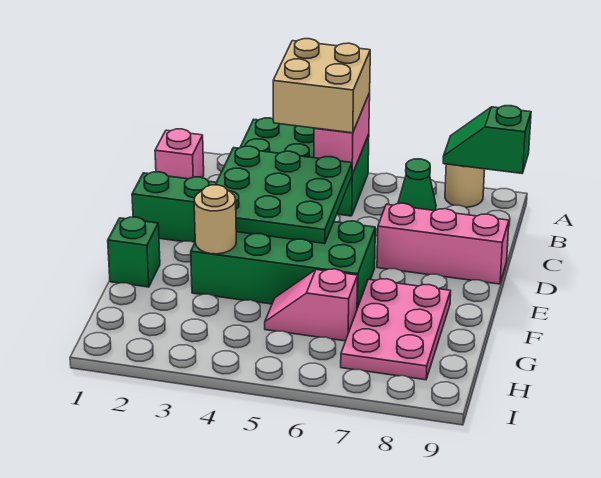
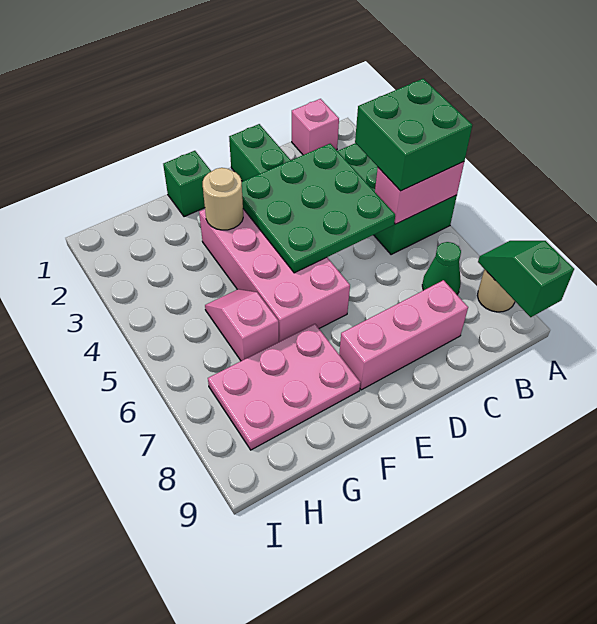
tan brick A4:B5 level 3 -> green brick A4:B5 level 3
pink brick D7:D9 level 1 -> pink brick C8:E8 level 1
green brick E3:F6 level 1 -> pink brick E3:F6 level 1

